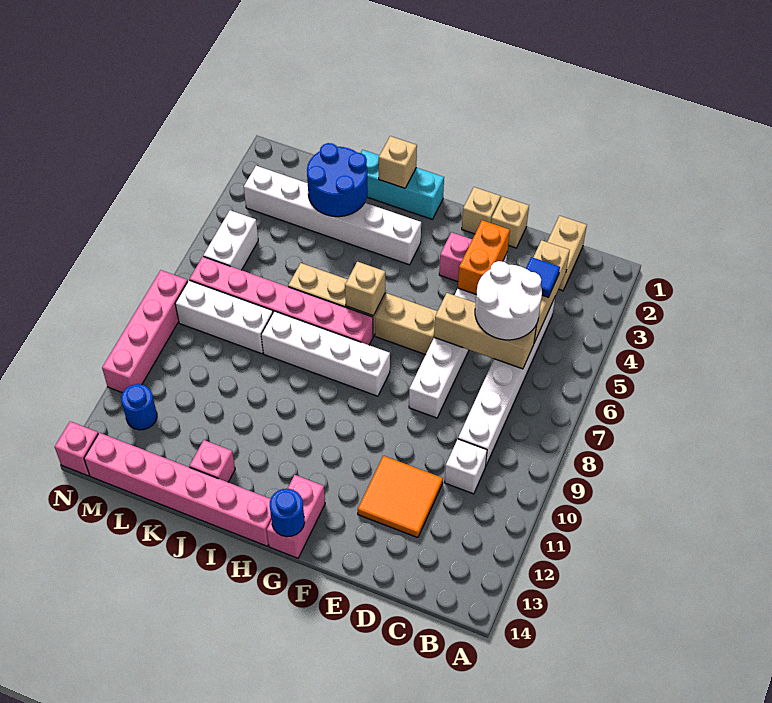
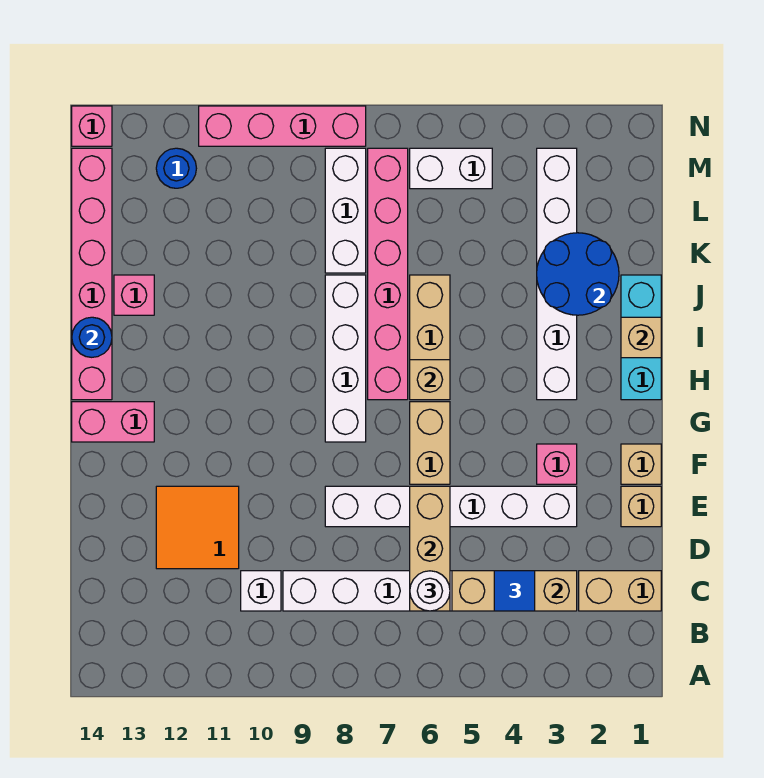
white round brick C5:D6 level 3 -> white round brick C6 level 3
orange brick E3:E4 level 2 -> none
blue round brick G14 level 2 -> blue round brick I14 level 2

